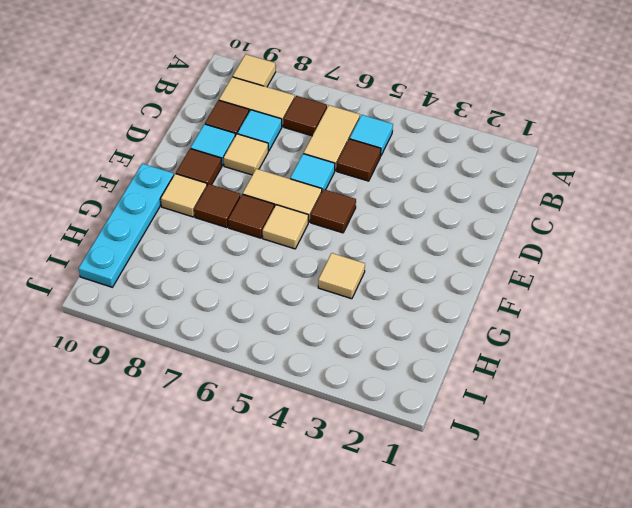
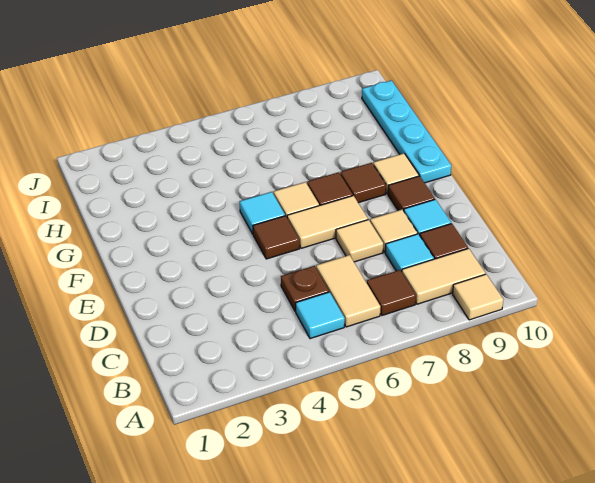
brown tile C5 level 1 -> brown plate C5 level 1
cyan tile D6 level 1 -> cyan tile F5 level 1
tan tile G4 level 1 -> tan tile D7 level 1

